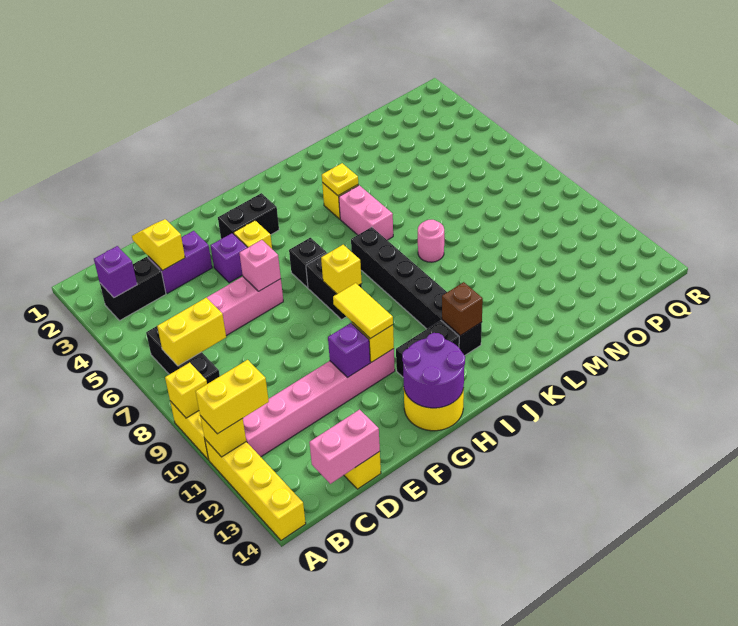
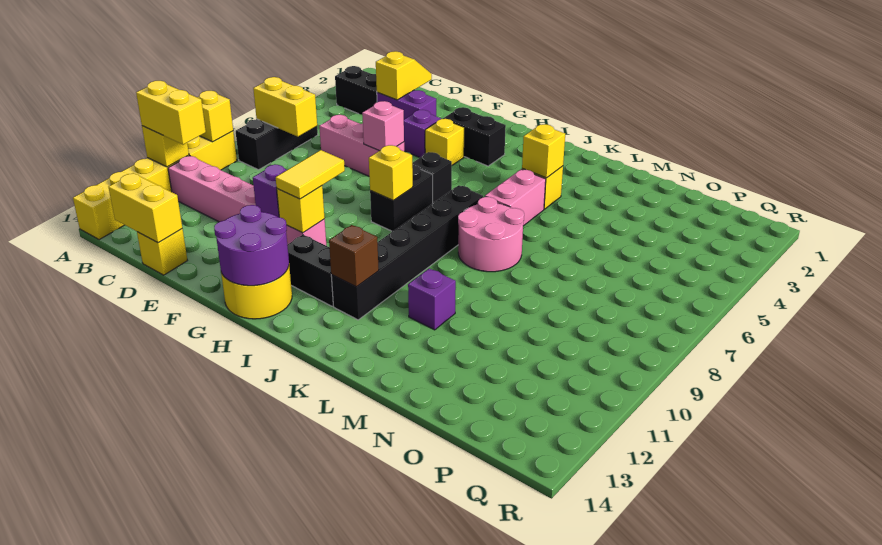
purple brick B3 level 2 -> purple brick L11 level 1
pink brick C14:D14 level 2 -> yellow brick C14:D14 level 2
yellow plate K4 level 2 -> yellow brick K4 level 2
pink round brick L8 level 1 -> pink round brick K7:L8 level 1

